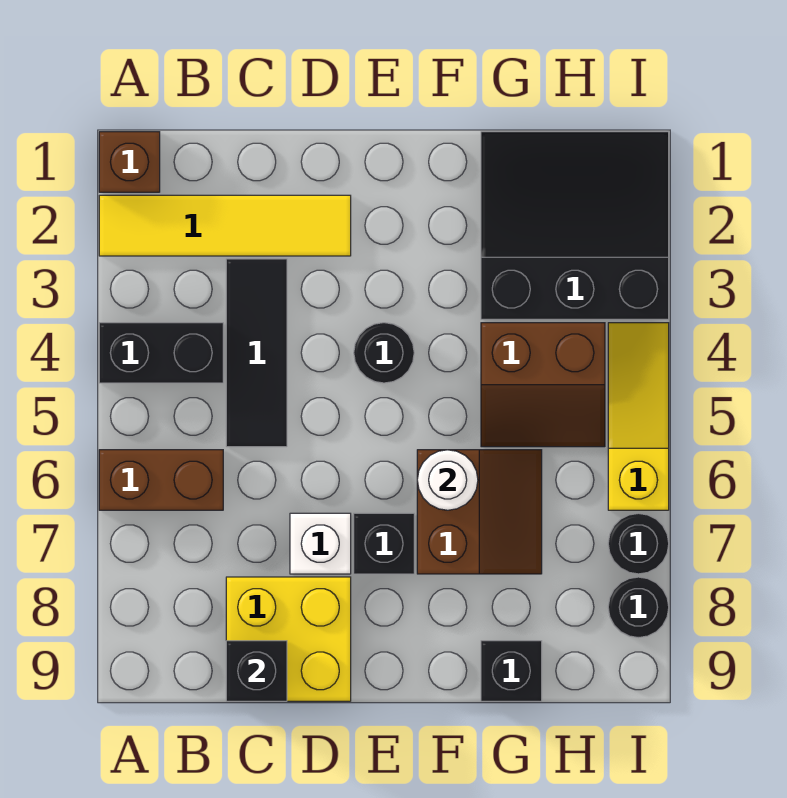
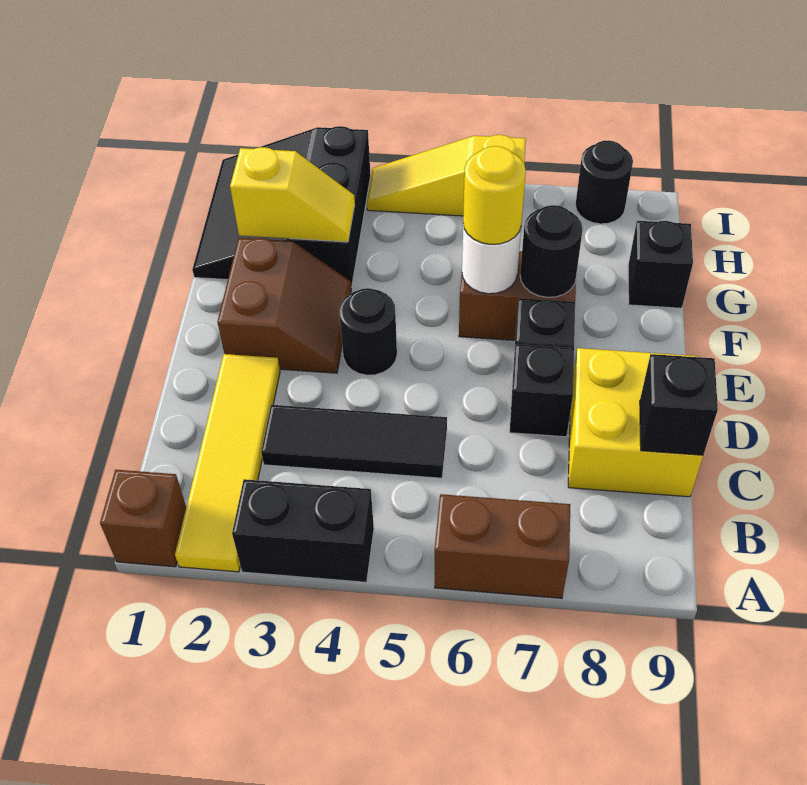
black brick A4:B4 level 1 -> black brick A3:A4 level 1
brown brick A6:B6 level 1 -> brown brick A6:A7 level 1
white brick D7 level 1 -> black brick D7 level 1
none -> yellow round brick F6 level 3
none -> yellow slope G2:G3 level 2 top 2
brown slope G4:H5 level 1 top 4 -> brown slope E2:F3 level 1 top 2
black round brick I7 level 1 -> black round brick F7 level 2

